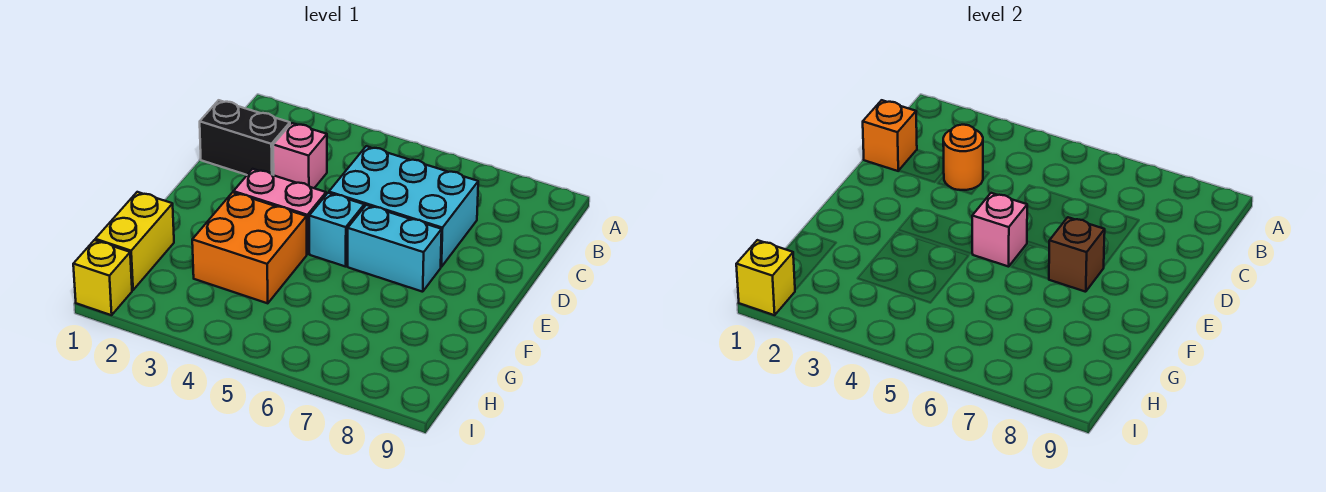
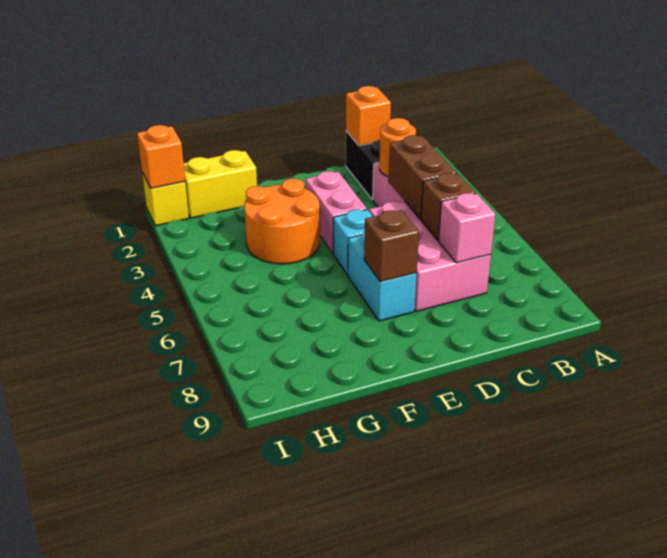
none -> brown brick C4:C5 level 2
cyan brick C5:D7 level 1 -> pink brick C5:D7 level 1
none -> brown brick C6 level 2
pink brick E5 level 2 -> pink brick C7 level 2
orange brick F3:G4 level 1 -> orange round brick F3:G4 level 1
yellow brick I1 level 2 -> orange brick I1 level 2

